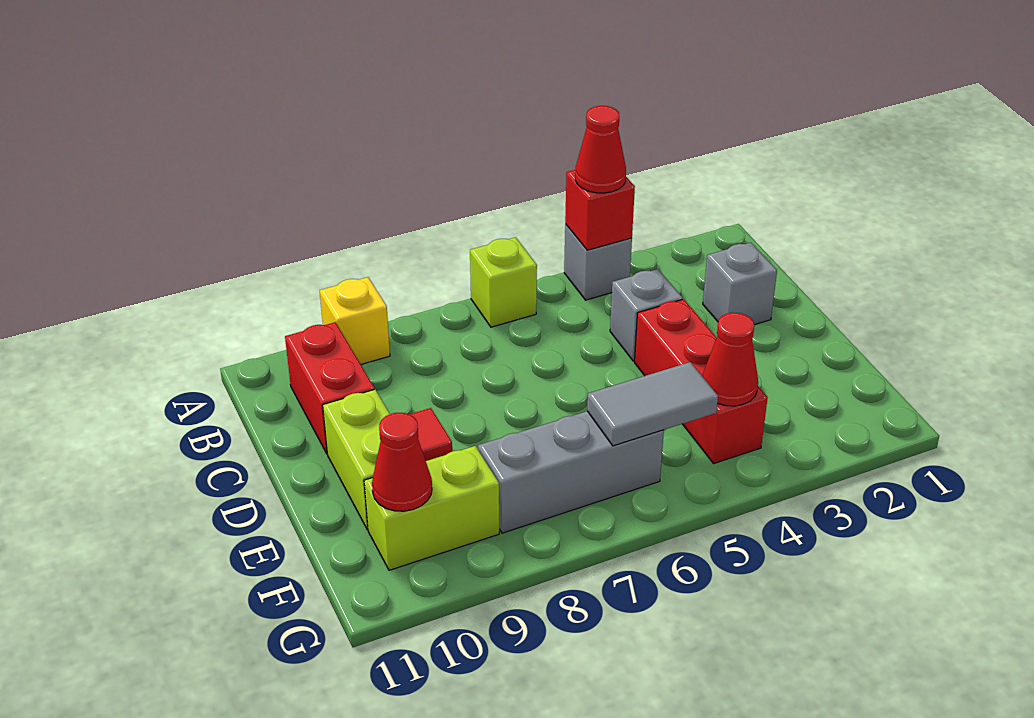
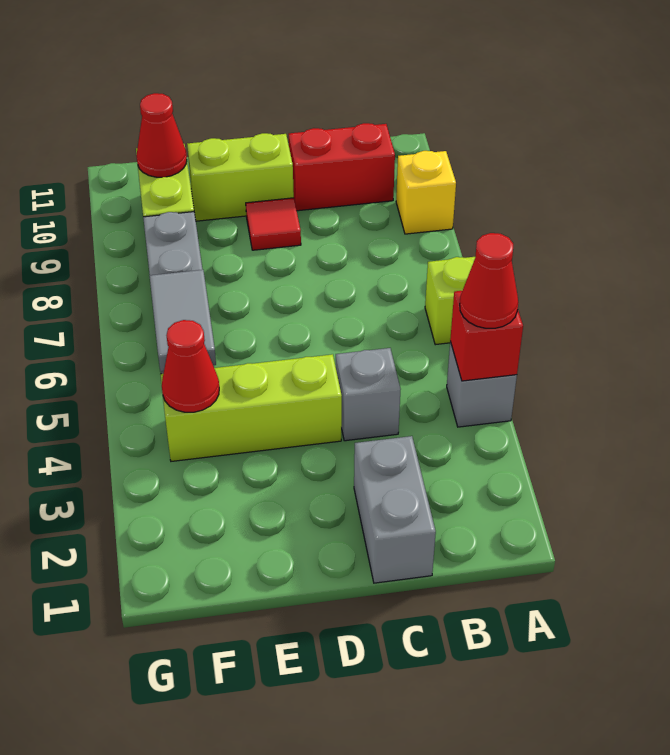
grey brick C2 level 1 -> grey brick C1:C2 level 1
red brick D4:F4 level 1 -> lime brick D4:F4 level 1

